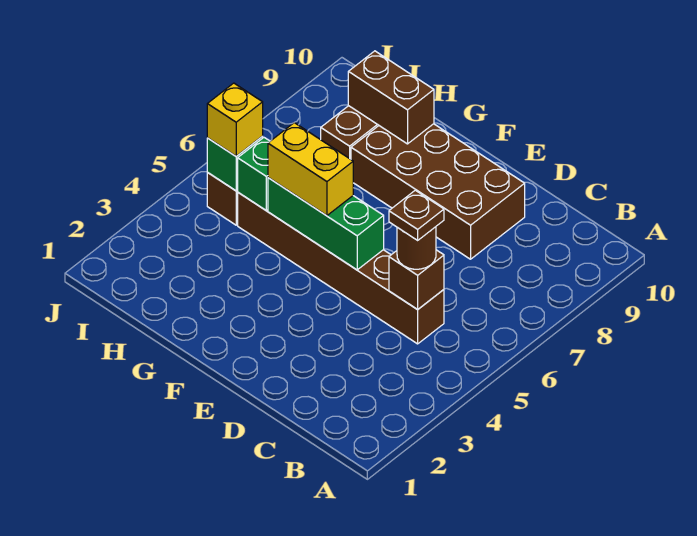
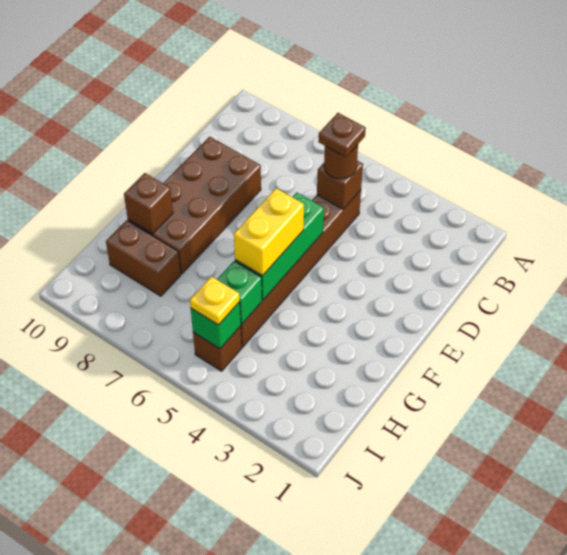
brown brick G9:H9 level 2 -> brown brick G9 level 2
yellow brick I5 level 3 -> yellow plate I5 level 3

